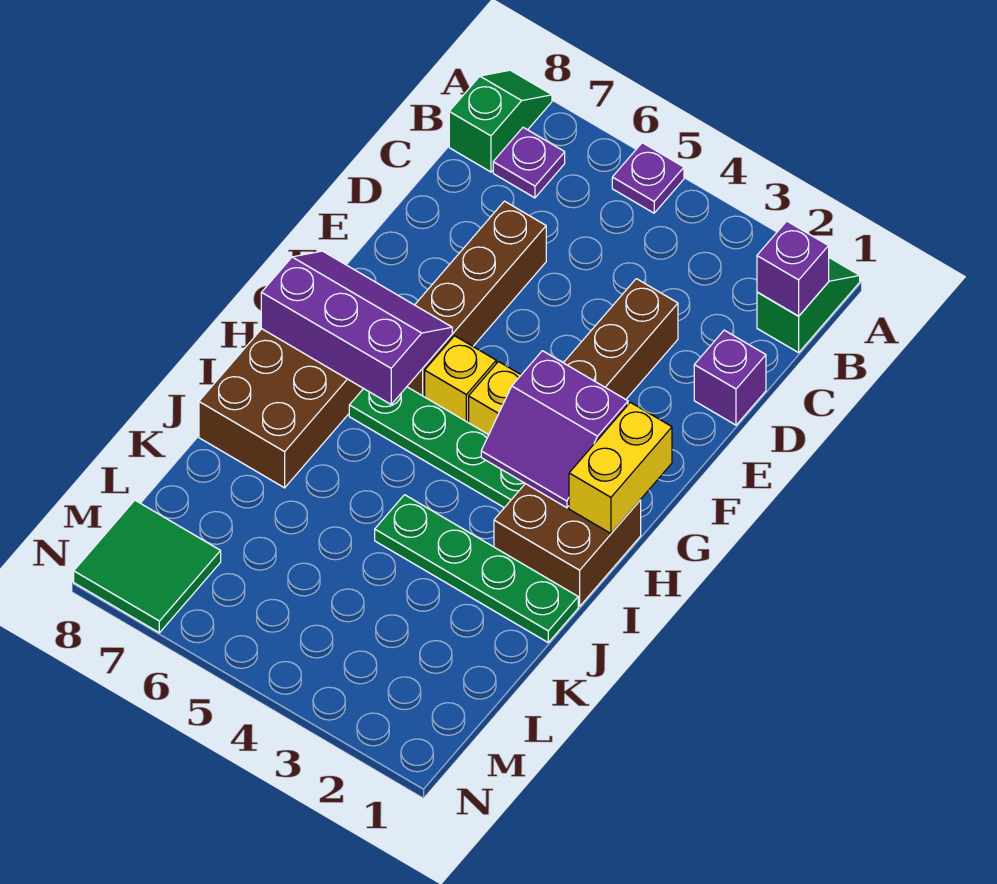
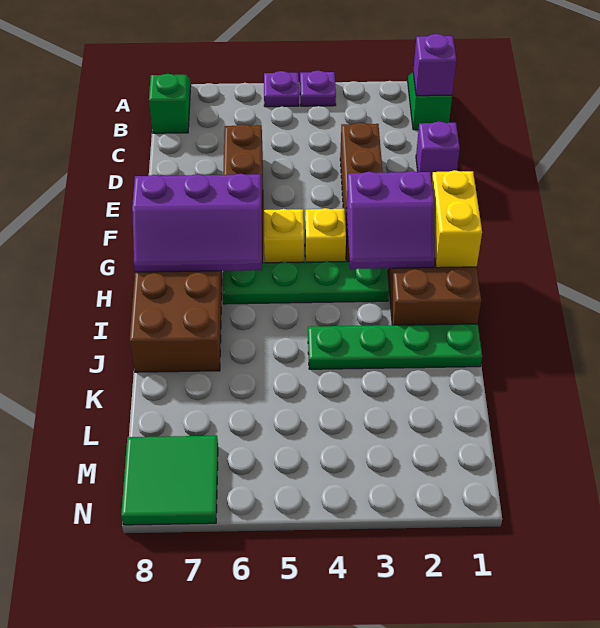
purple plate B7 level 1 -> purple plate A4 level 1
purple slope G6:H8 level 2 top H -> purple slope G6:H8 level 2 top G

